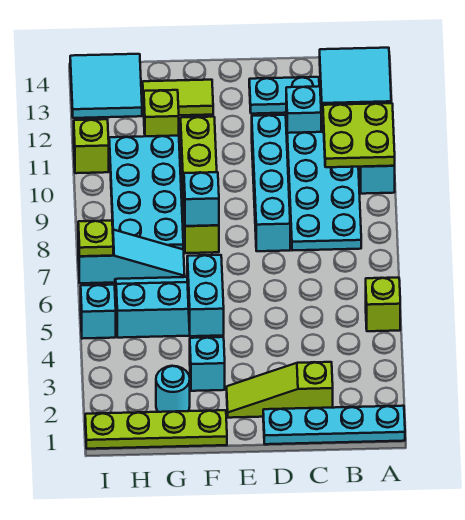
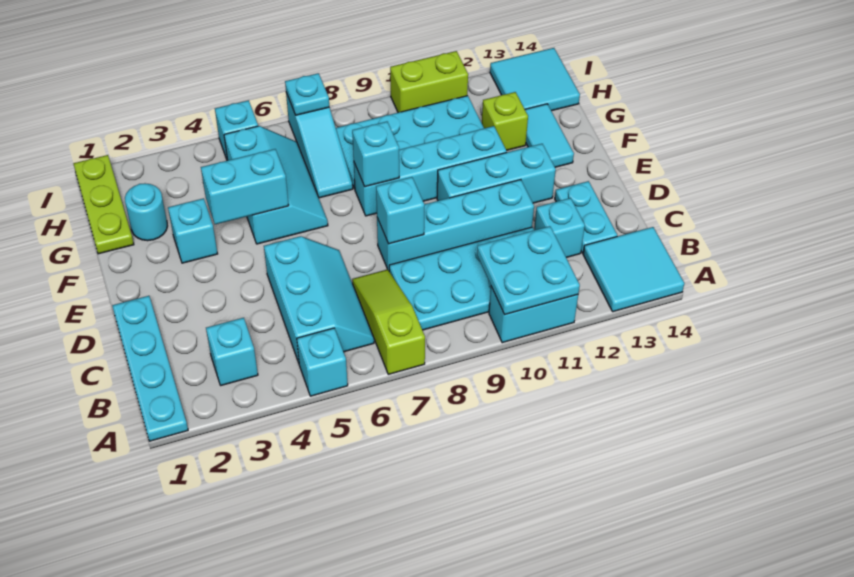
lime brick A5 level 1 -> cyan brick A5 level 1
lime plate A10:B11 level 2 -> cyan plate A10:B11 level 2
none -> cyan brick B3 level 1
none -> cyan slope B5:D6 level 1 top 5
lime slope C2:E2 level 1 top C -> lime slope A7:C7 level 1 top A
none -> cyan brick D8 level 2
none -> cyan brick E10:E12 level 1
lime plate F1:I1 level 1 -> lime plate G1:I1 level 1
lime brick F8:F11 level 1 -> cyan brick F8:F11 level 1
lime tile F13:G13 level 1 -> cyan tile F13:G13 level 1
lime plate I7 level 2 -> cyan plate I7 level 2
lime brick I11 level 1 -> lime brick I10:I11 level 1

